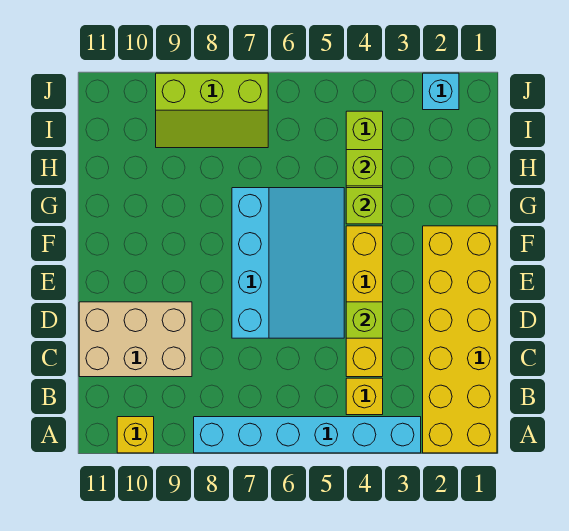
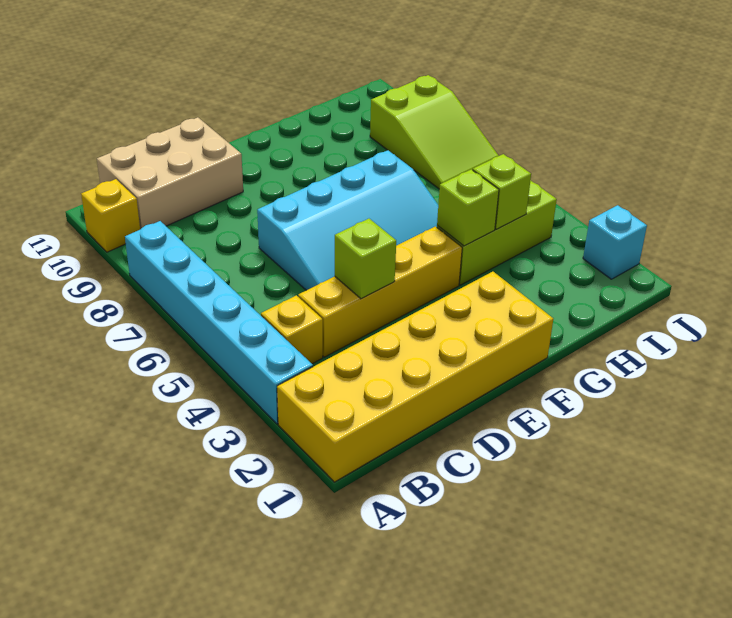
tan brick C9:D11 level 1 -> tan brick B10:D11 level 1
lime slope I7:J9 level 1 top J -> lime slope I7:J9 level 1 top 9

